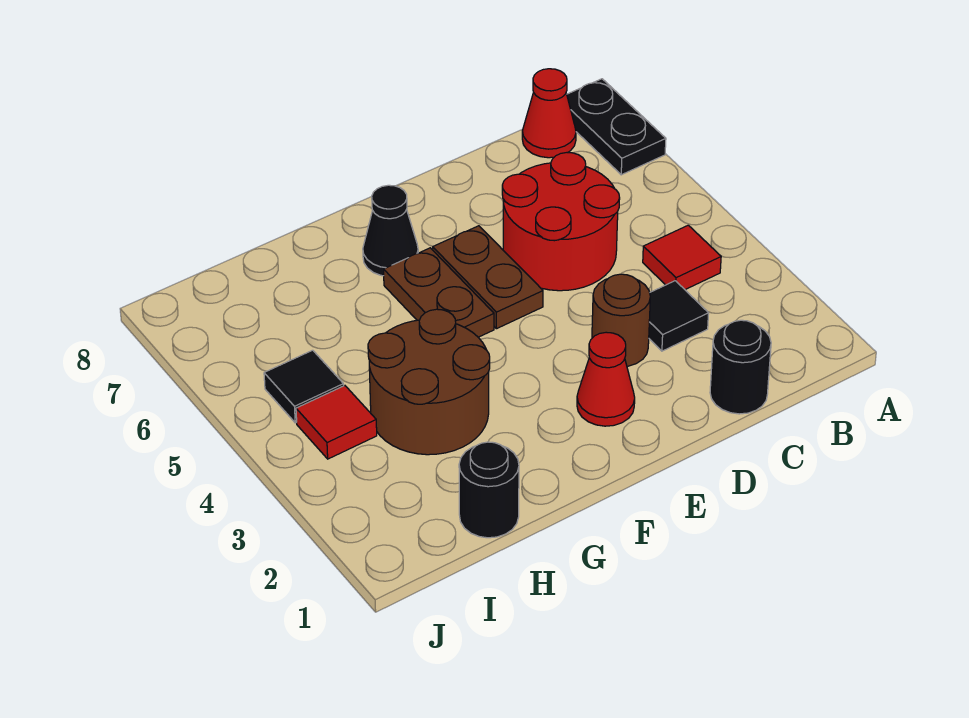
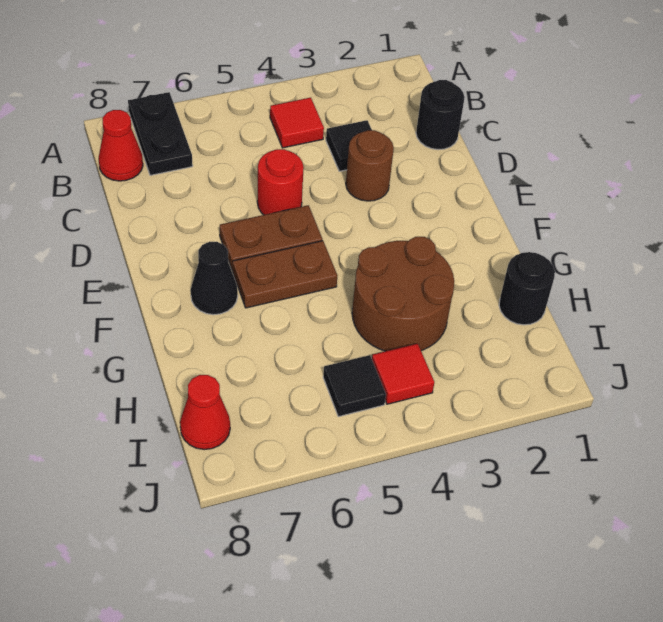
black plate A7:A8 level 1 -> black plate A7:B7 level 1
red round brick C5:D6 level 1 -> red round brick D5 level 1
red cone E2 level 1 -> red cone I8 level 1

